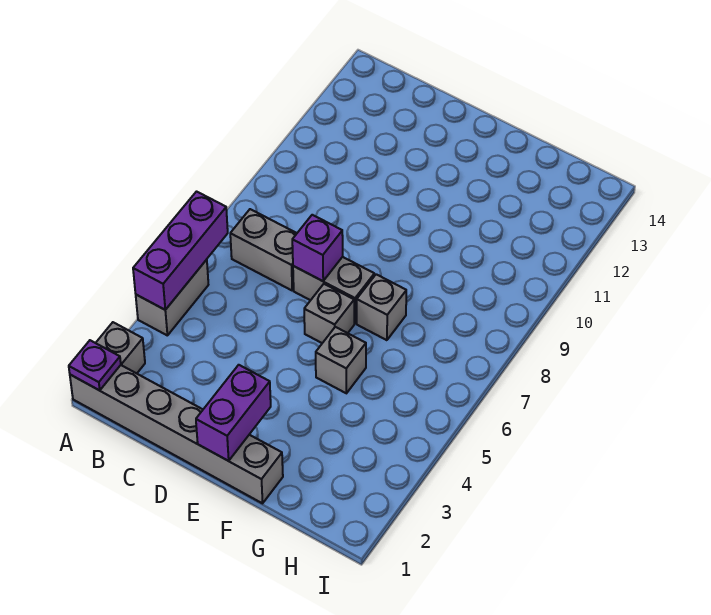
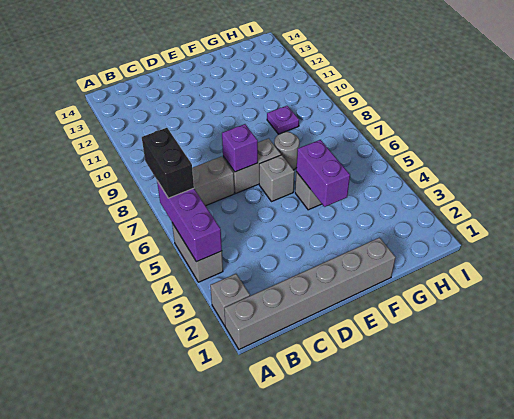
purple plate A1 level 2 -> purple plate G9 level 1
none -> black brick A6:A7 level 3
purple brick E1:E2 level 2 -> purple brick F4:F5 level 2
grey brick F7 level 1 -> grey round brick F7 level 1

